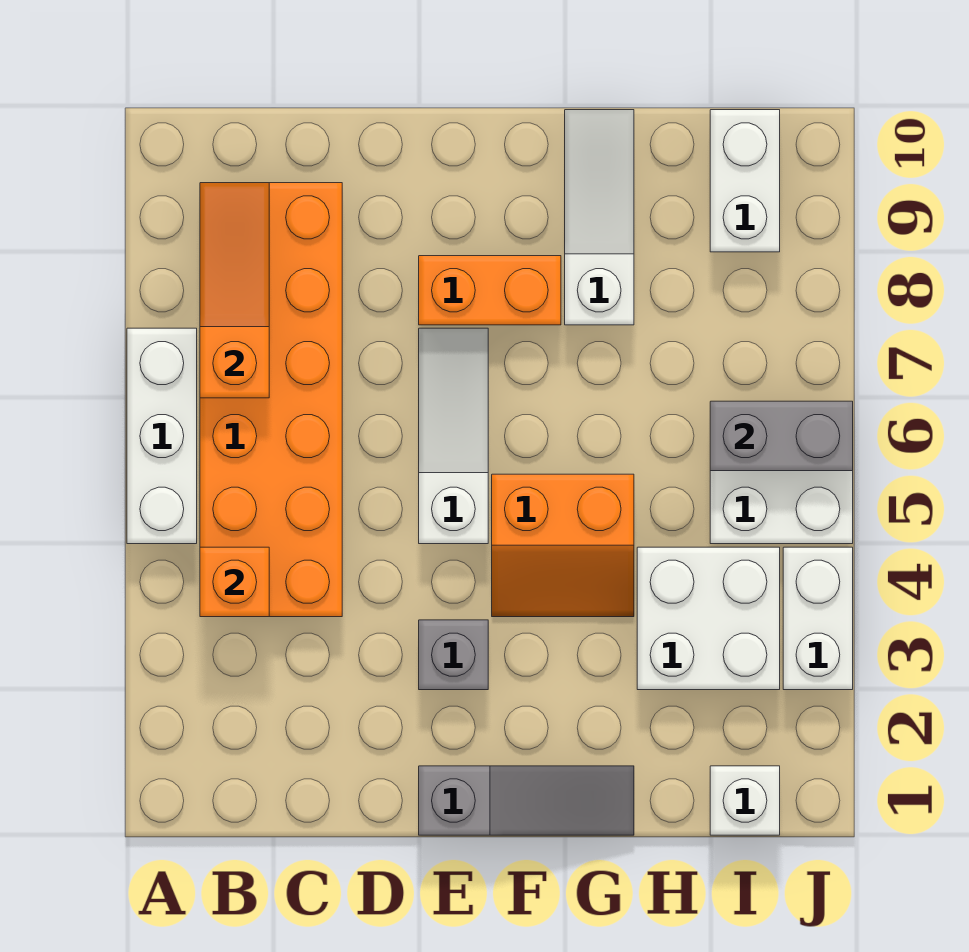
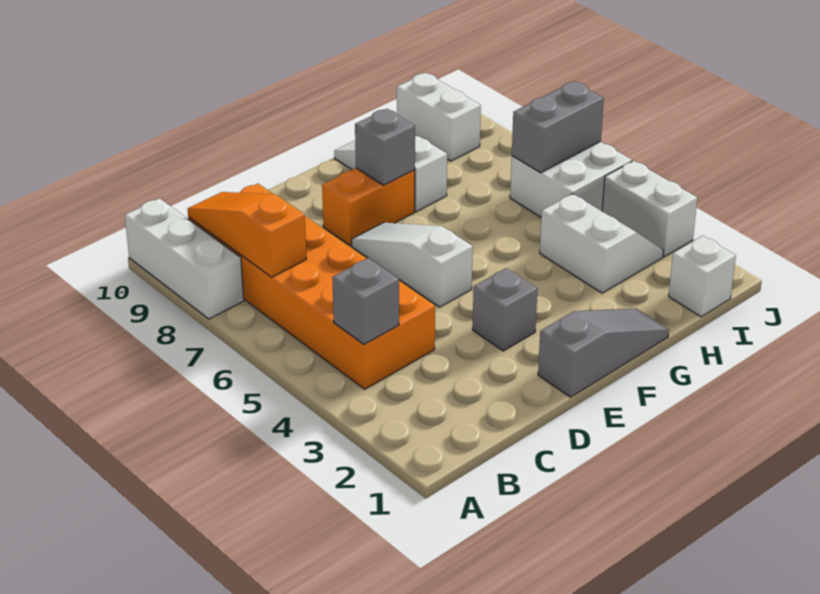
white brick A5:A7 level 1 -> white brick A8:A10 level 1
orange brick B4 level 2 -> grey brick B4 level 2
orange slope F4:G5 level 1 top 5 -> none
none -> grey brick F8 level 2
white brick H3:I4 level 1 -> white slope H3:I4 level 1 top H

